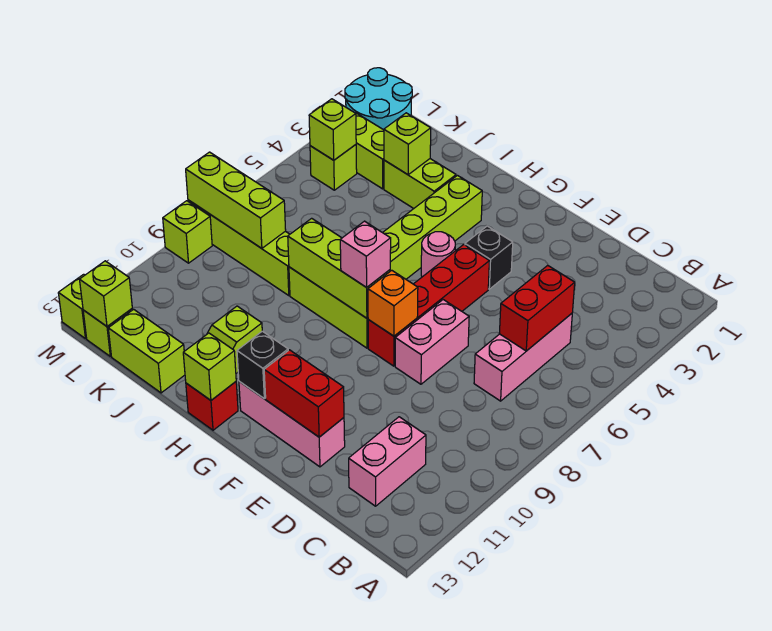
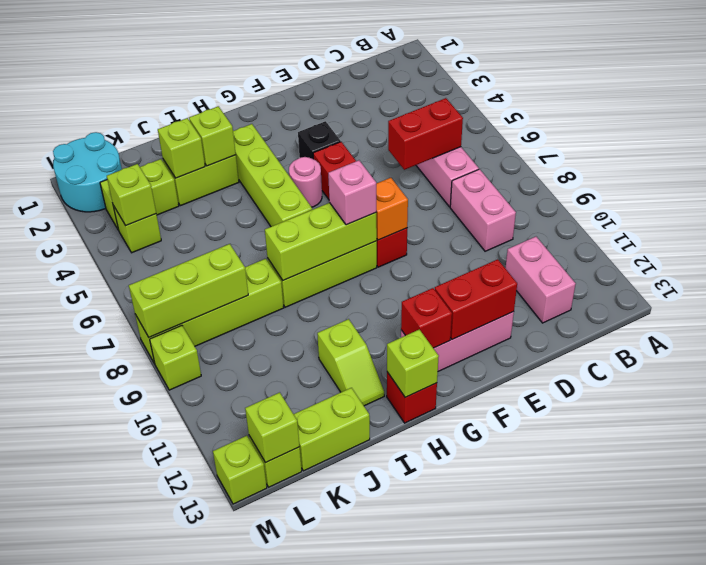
red brick C5:C6 level 2 -> red brick C6:D6 level 2
pink brick E7:E8 level 1 -> pink brick C8:C9 level 1
black brick G12 level 2 -> red brick G12 level 2
none -> lime brick I3 level 2

